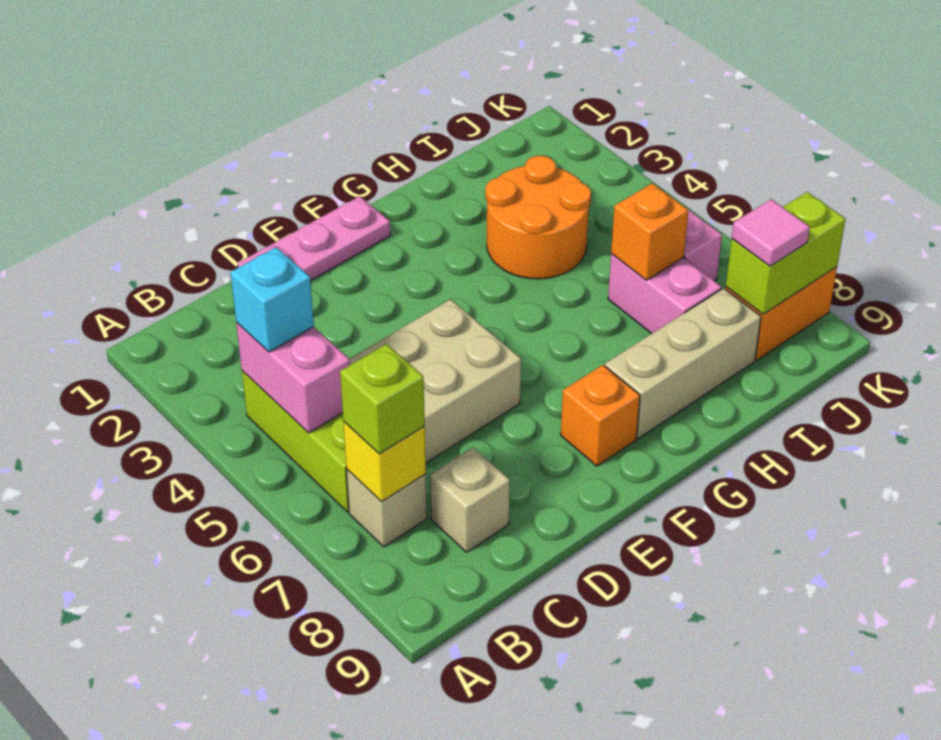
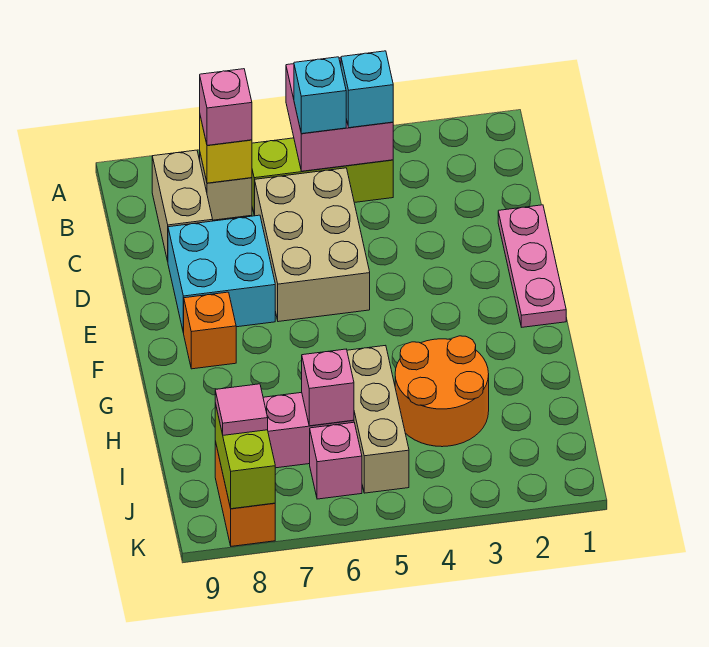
pink brick B4:B5 level 2 -> pink brick A4:B5 level 2
none -> cyan brick B5 level 3
lime brick B7 level 3 -> pink brick B7 level 3
tan brick C8 level 1 -> tan brick B8:C8 level 1
none -> cyan brick D7:E8 level 1
tan brick G8:I8 level 1 -> tan brick H5:J5 level 1
orange brick I6 level 2 -> pink brick I6 level 2

